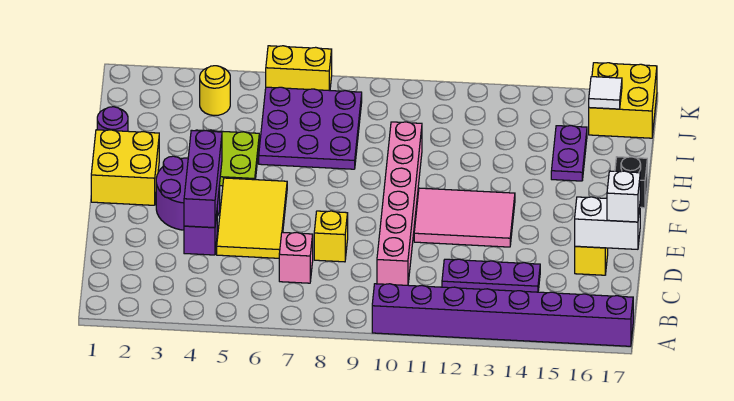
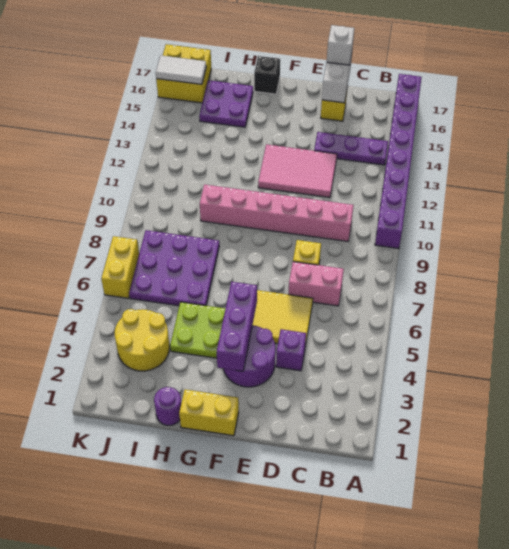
pink brick C7 level 1 -> pink brick C7:D7 level 1
purple plate C12:C14 level 1 -> purple plate B14:D14 level 1
purple brick D4:F4 level 2 -> purple brick F3:F5 level 2
pink tile E11:F13 level 1 -> pink tile D12:F13 level 1
yellow brick F1:G2 level 1 -> yellow brick F1:G1 level 1
purple plate H15:I15 level 1 -> purple plate H15:I16 level 1
yellow round brick J4 level 1 -> yellow round brick I3:J4 level 1
white tile J16 level 2 -> white tile J16:K16 level 2

